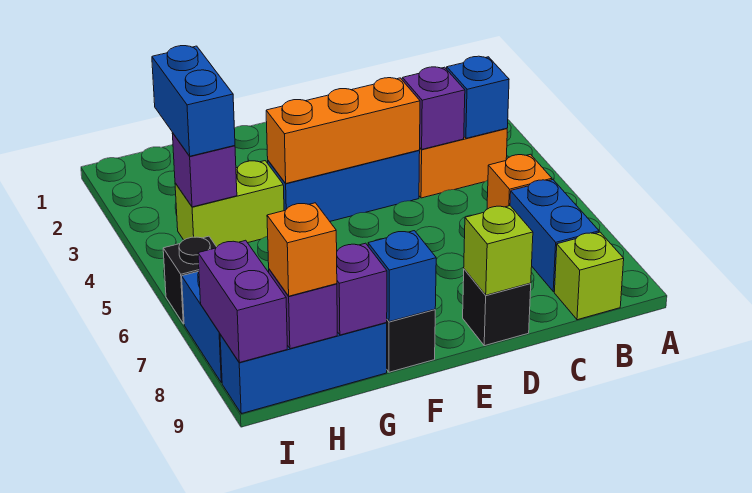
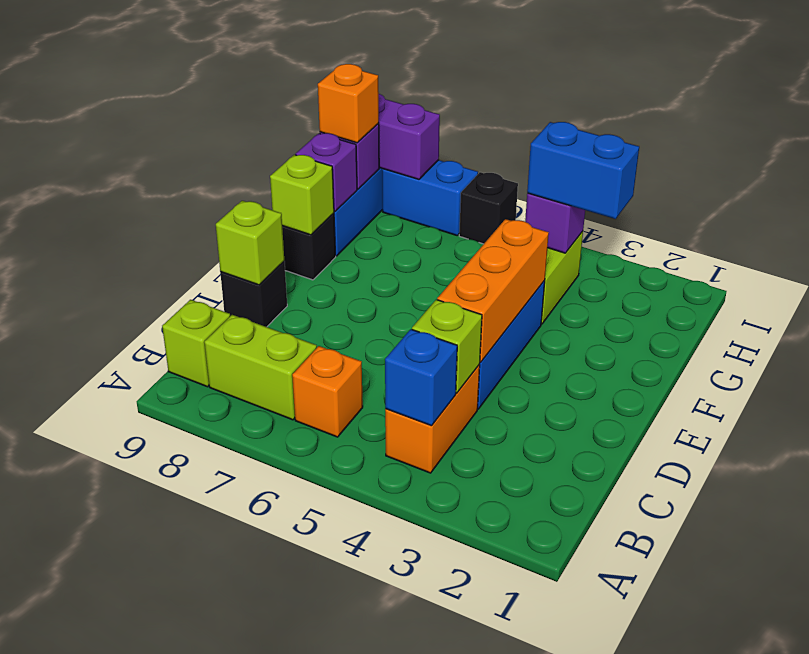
blue brick B7:B8 level 1 -> lime brick B7:B8 level 1
purple brick C4 level 2 -> lime brick C4 level 2
blue brick F9 level 2 -> lime brick F9 level 2

